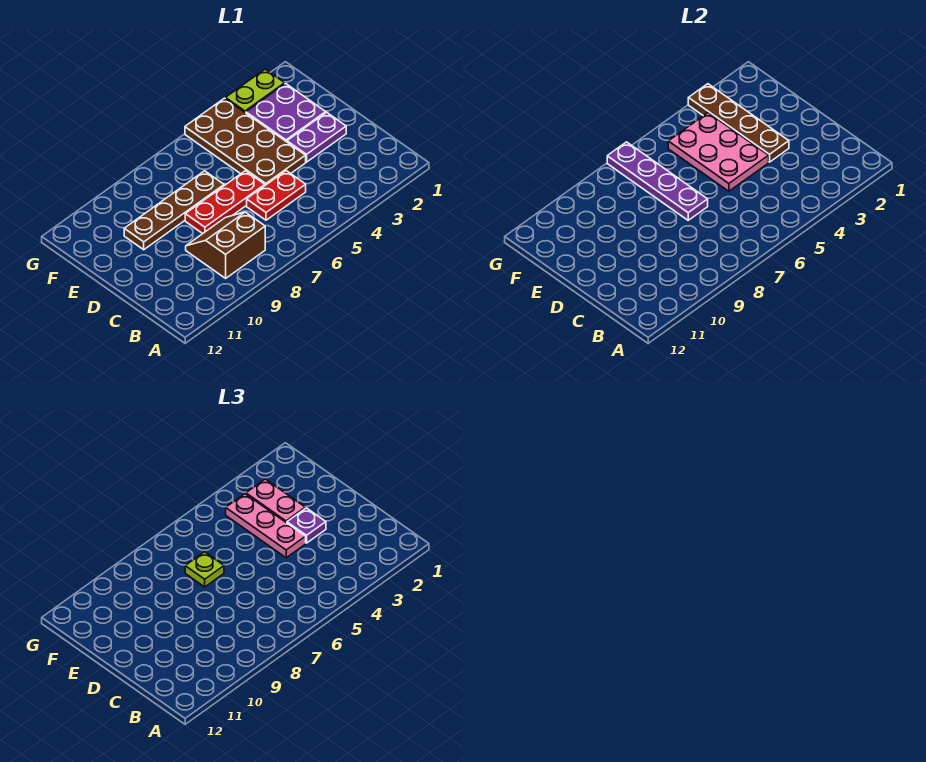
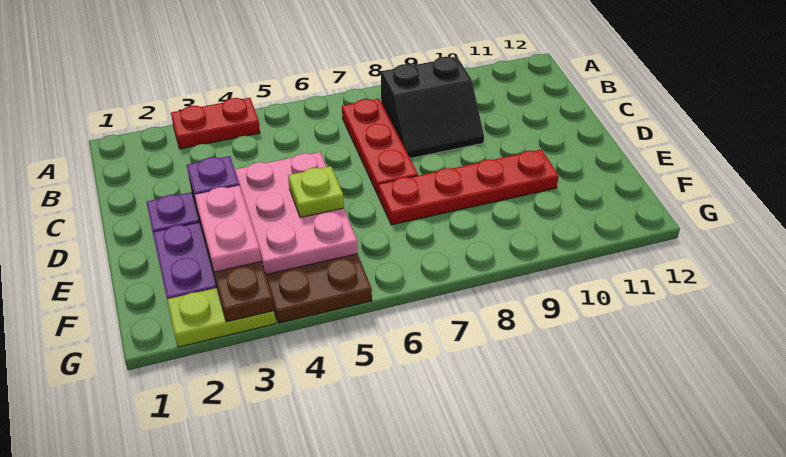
brown slope B8:C9 level 1 top B -> black slope B8:C9 level 1 top B
red plate C5:C6 level 1 -> red plate A3:A4 level 1
pink plate D4:F4 level 3 -> none
red plate D6:D8 level 1 -> red plate B7:D7 level 1
purple plate D7:G7 level 2 -> none
brown plate E7:E10 level 1 -> red plate E7:E10 level 1
lime plate E7 level 3 -> lime plate E5 level 3

